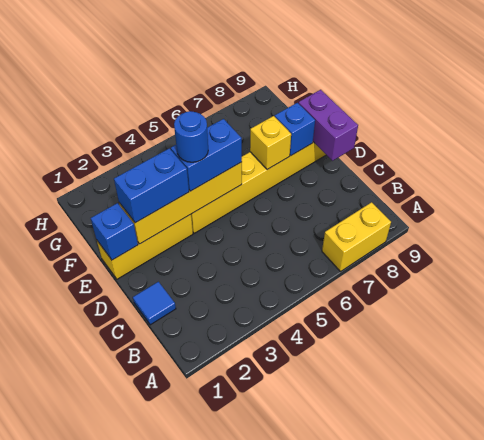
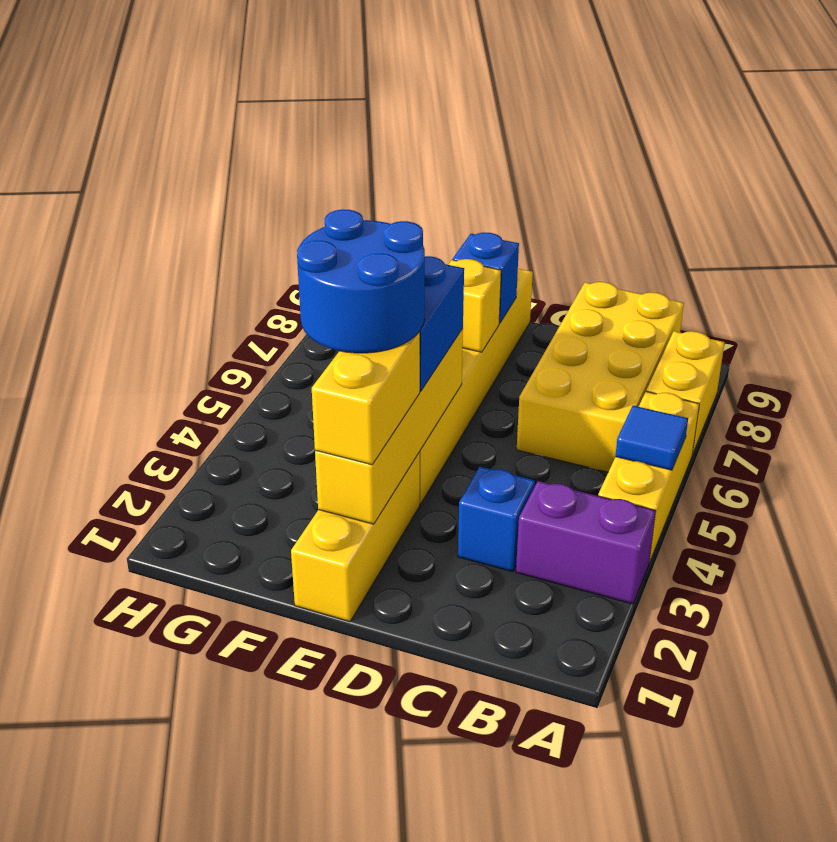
none -> yellow brick A4:A6 level 1
none -> yellow brick B6:C9 level 1
blue tile C1 level 1 -> blue tile A5 level 2
purple brick D9:E9 level 2 -> purple brick A3:B3 level 1
blue brick E1 level 2 -> blue brick C3 level 1
blue brick E2:E3 level 3 -> yellow brick E2:E3 level 3
blue round brick E4 level 4 -> blue round brick E3:F4 level 4

